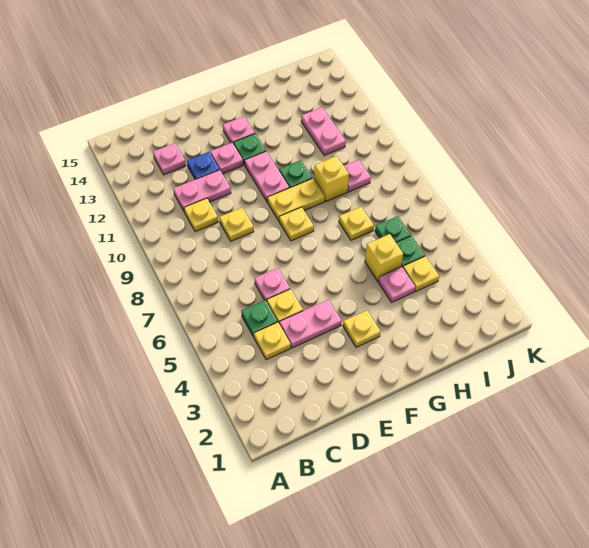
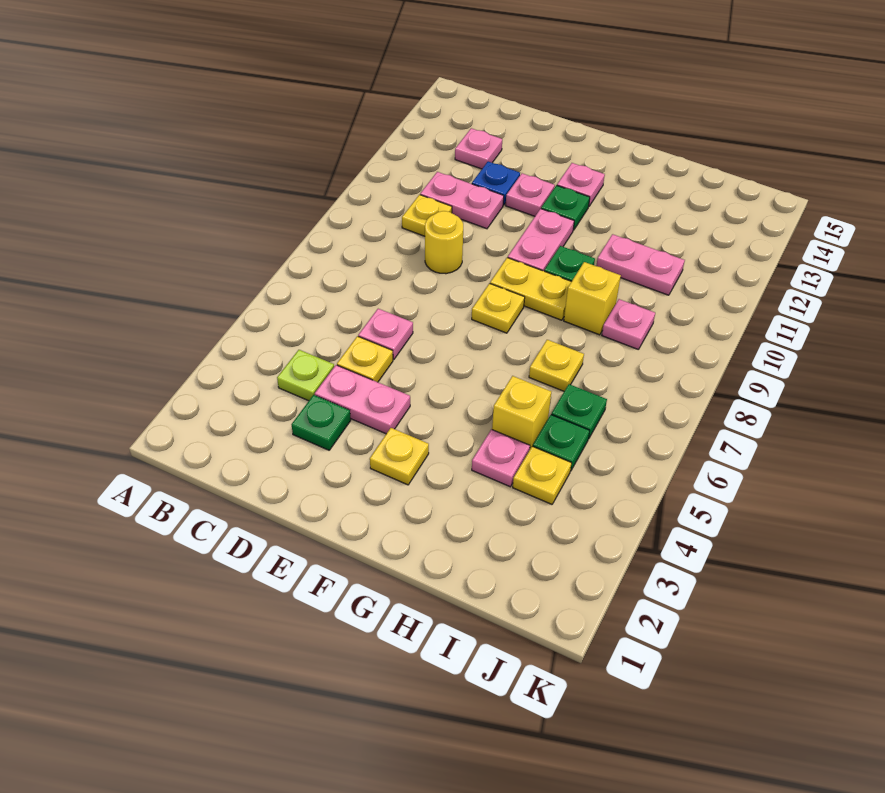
yellow plate C4 level 1 -> lime plate C4 level 1
green plate C5 level 1 -> green plate D3 level 1
yellow plate D9 level 1 -> yellow round brick D9 level 1
pink plate I11:I12 level 1 -> pink plate H11:I11 level 1

